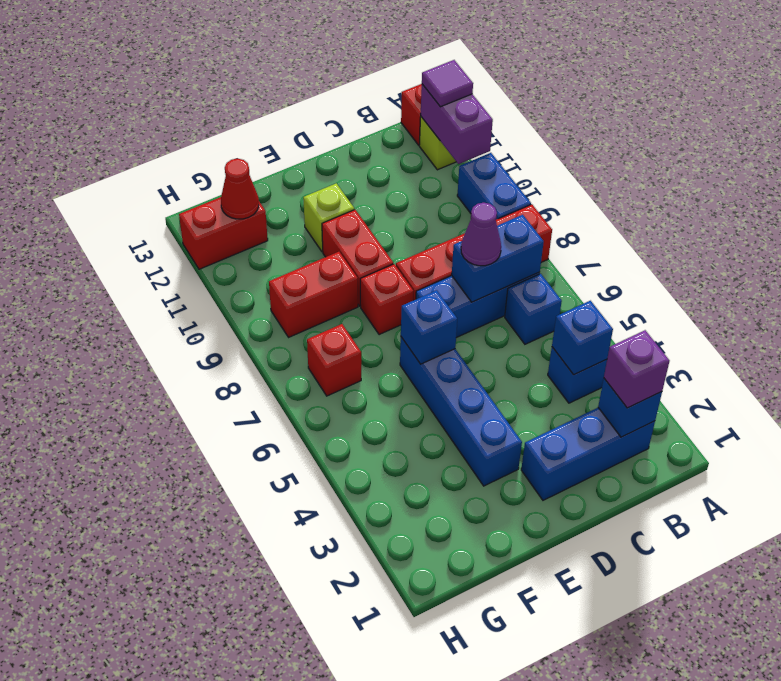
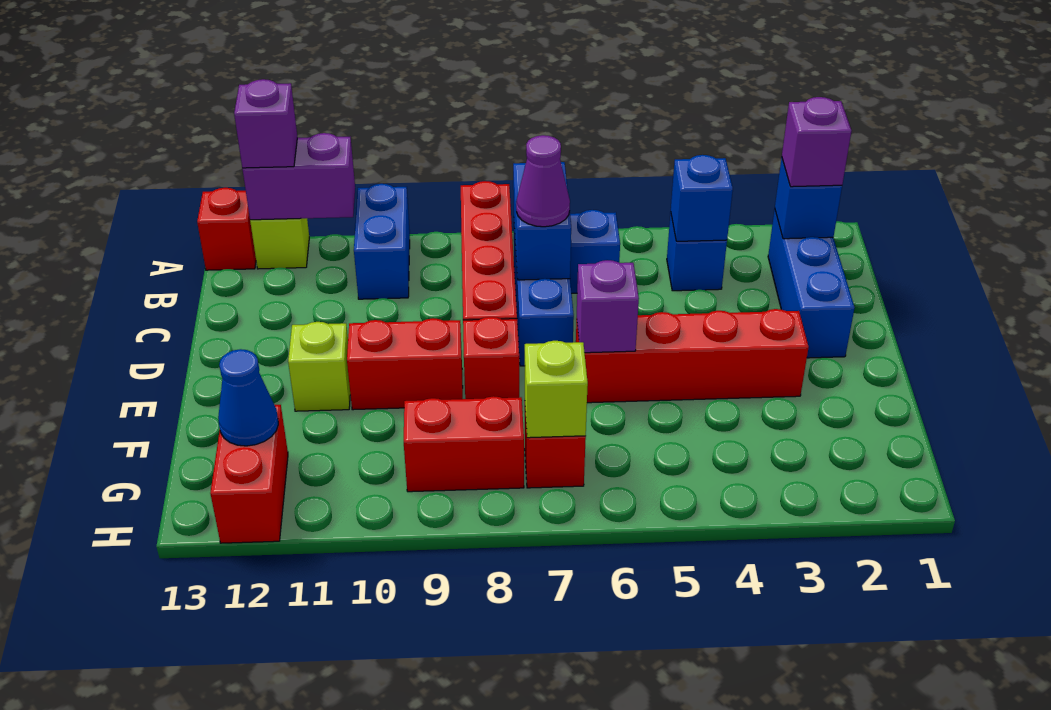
blue brick A9:A10 level 1 -> blue brick A10:B10 level 1
purple tile A12 level 3 -> purple brick A12 level 3
blue brick E3:E6 level 1 -> red brick E3:E6 level 1
blue brick E6 level 2 -> purple brick E6 level 2
red brick F9:G9 level 1 -> red brick G8:G9 level 1
none -> lime brick G7 level 2
red cone G12 level 2 -> blue cone G12 level 2

